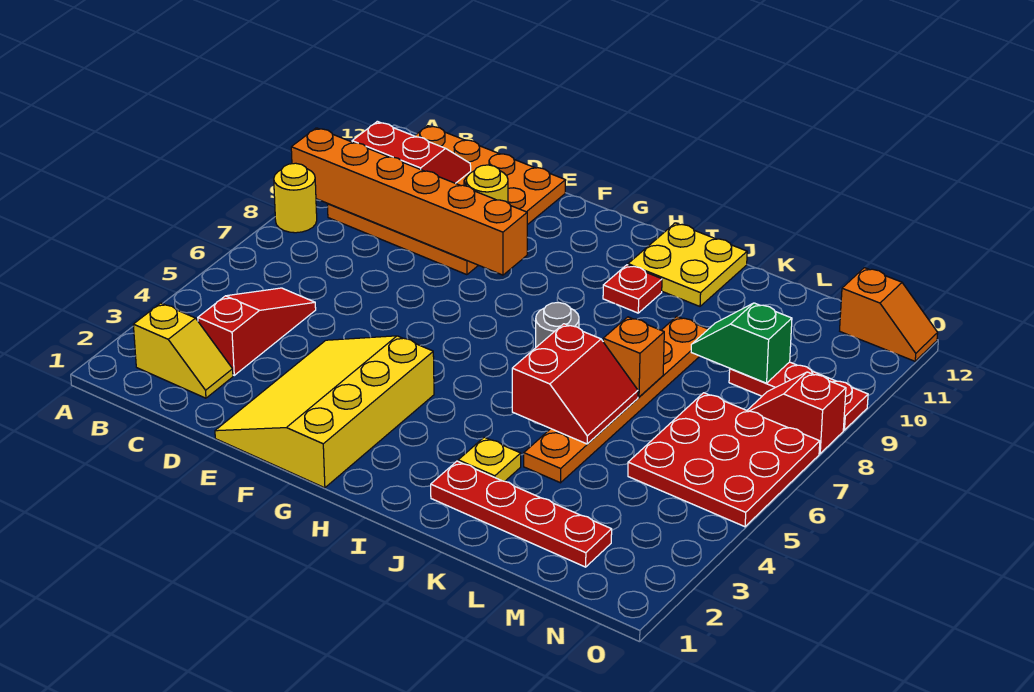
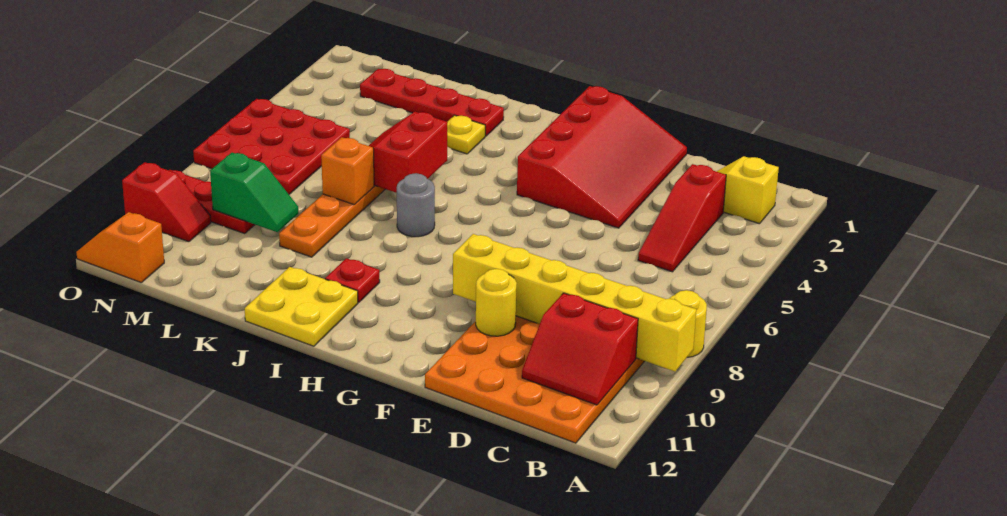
orange brick A9:F9 level 2 -> yellow brick A9:F9 level 2
yellow slope E1:G4 level 1 top G -> red slope E1:G4 level 1 top G
red slope N8:O8 level 1 top O -> red slope N10:O10 level 1 top O

